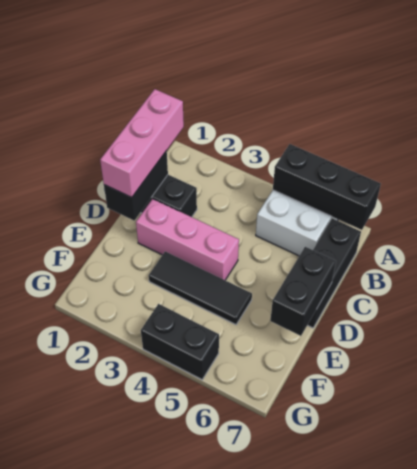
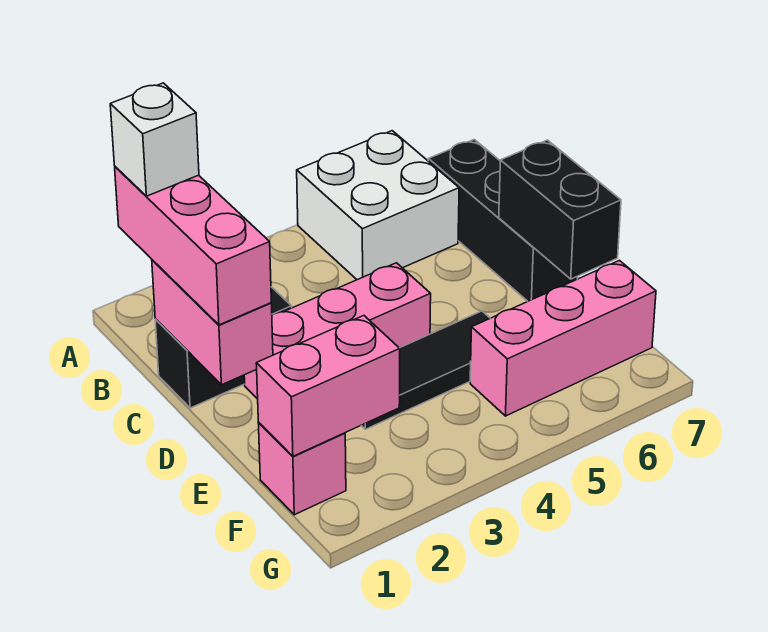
black brick A5:A7 level 2 -> none
none -> white brick B1 level 4
black brick C1:D1 level 2 -> pink brick C1:D1 level 2
none -> pink brick F1 level 1
none -> pink brick F1:F2 level 2
none -> pink brick F5:F7 level 1
black brick G4:G5 level 1 -> none

